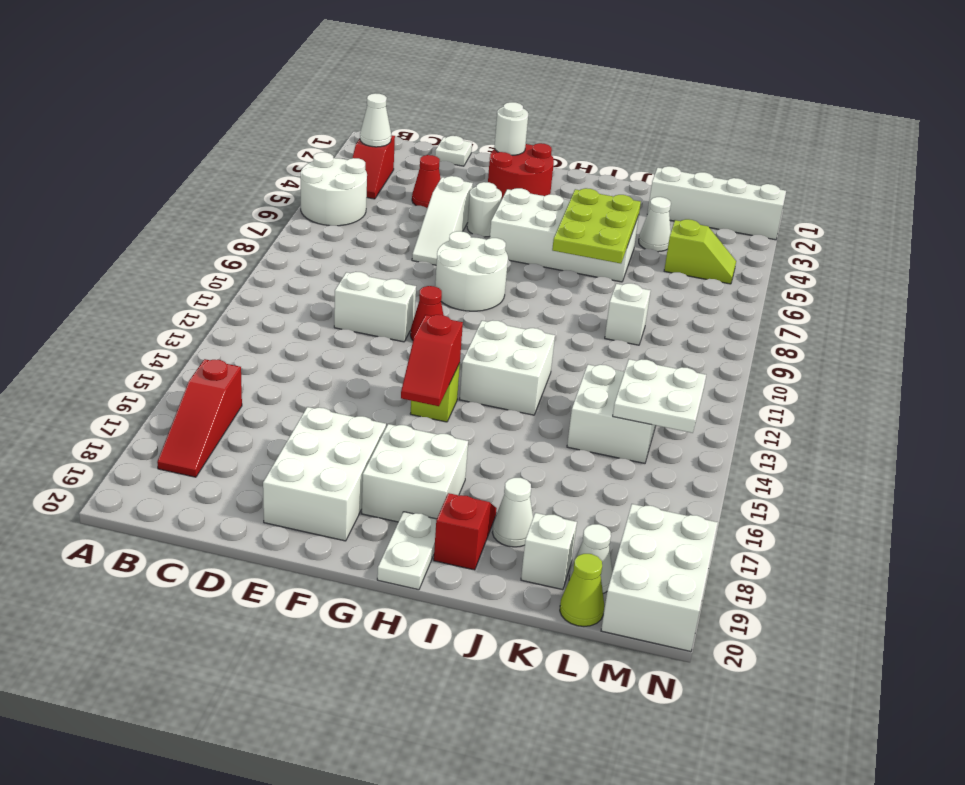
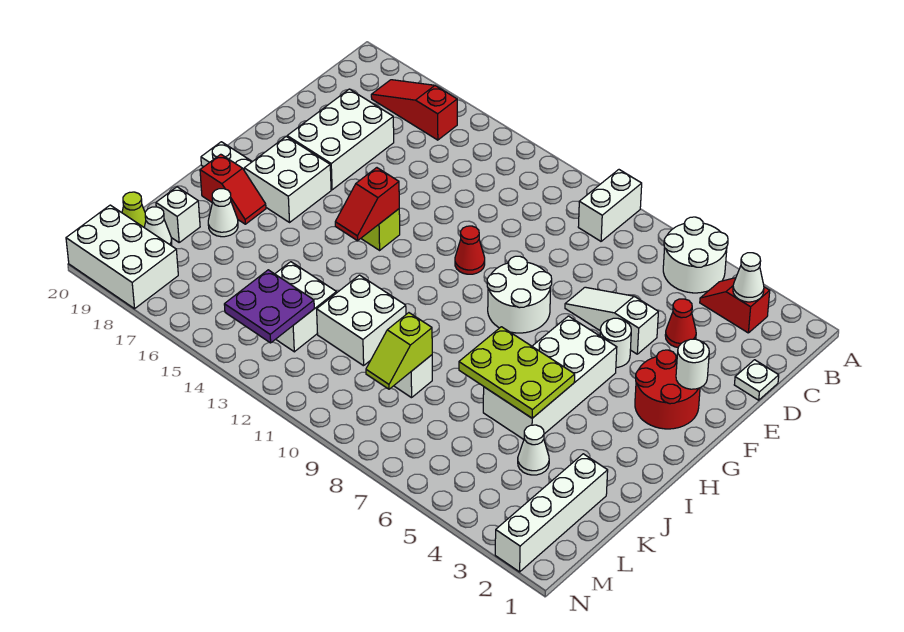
white brick D11:E11 level 1 -> white brick A9:B9 level 1
white brick E17:F19 level 1 -> white brick D17:F18 level 1
red slope G14:G15 level 2 top 14 -> red slope G14:H14 level 2 top G
white brick H12:I13 level 1 -> white brick J11:K12 level 1
lime slope L5:M5 level 1 top L -> lime slope K9:L9 level 2 top K
white plate L13:M14 level 2 -> purple plate L13:M14 level 2

